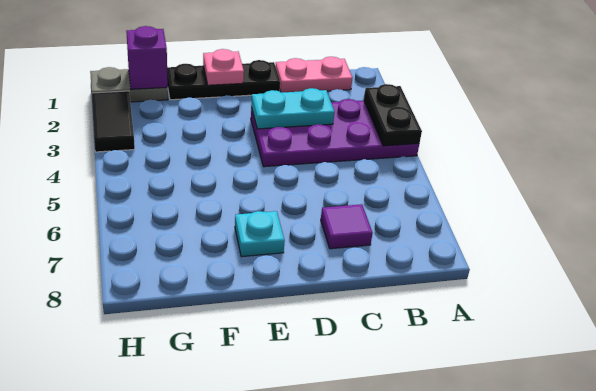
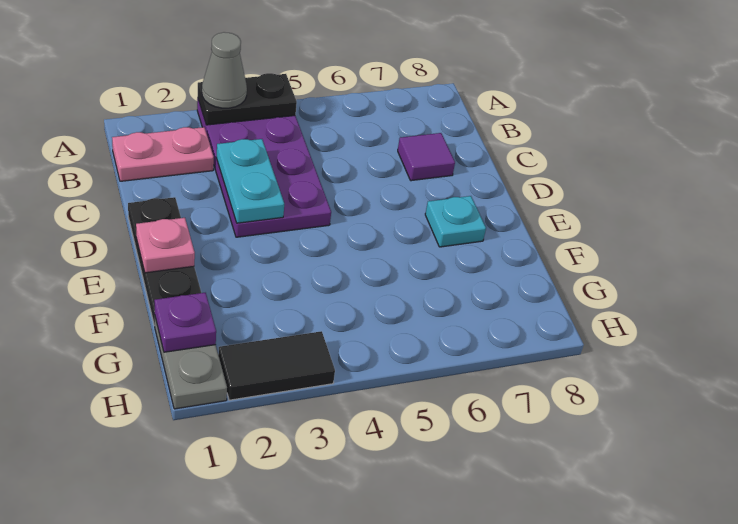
none -> grey cone A3 level 3
pink plate B1:C1 level 1 -> pink plate B1:B2 level 1
purple brick G1 level 2 -> purple plate G1 level 2

